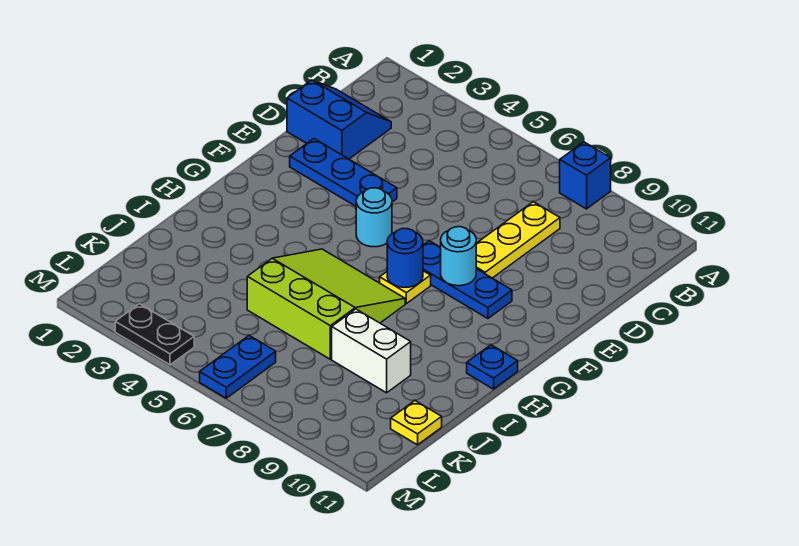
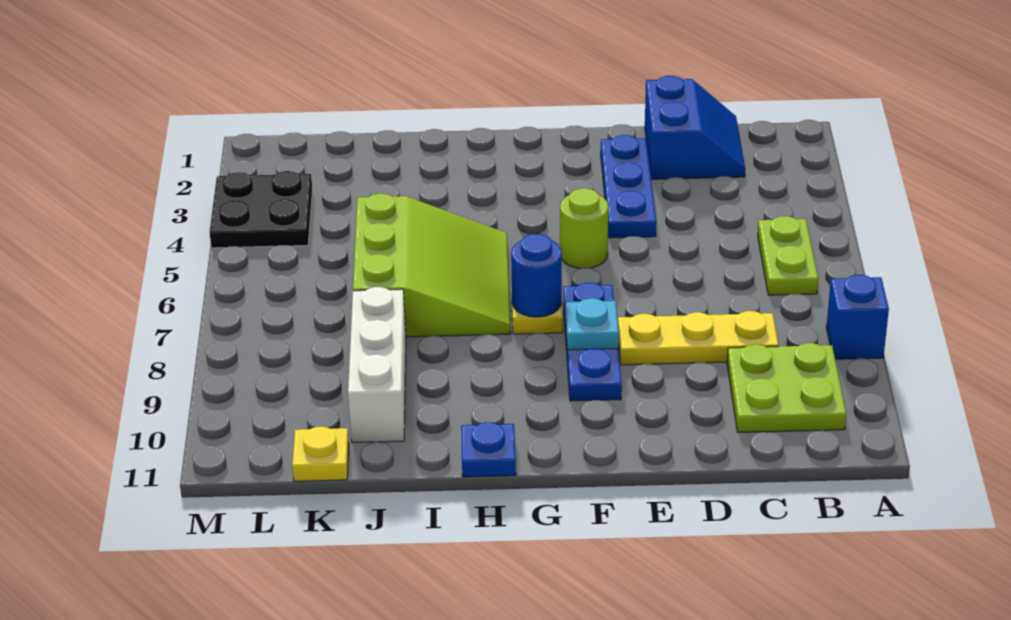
none -> lime plate B5:B6 level 1
none -> lime plate B9:C10 level 1
cyan round brick F5 level 1 -> lime round brick F5 level 1
cyan round brick F8 level 2 -> cyan plate F8 level 2
white brick J8:J9 level 1 -> white brick J8:J10 level 1
blue plate L6:M6 level 1 -> none
black plate M3:M4 level 1 -> black plate L3:M4 level 1

